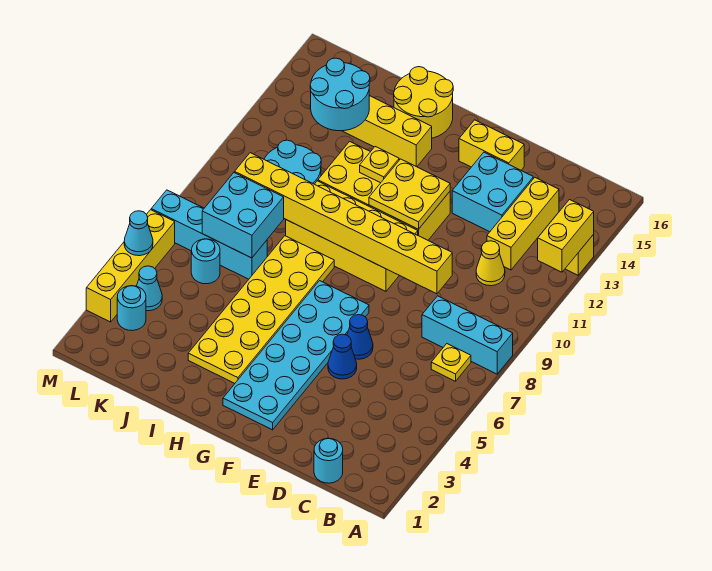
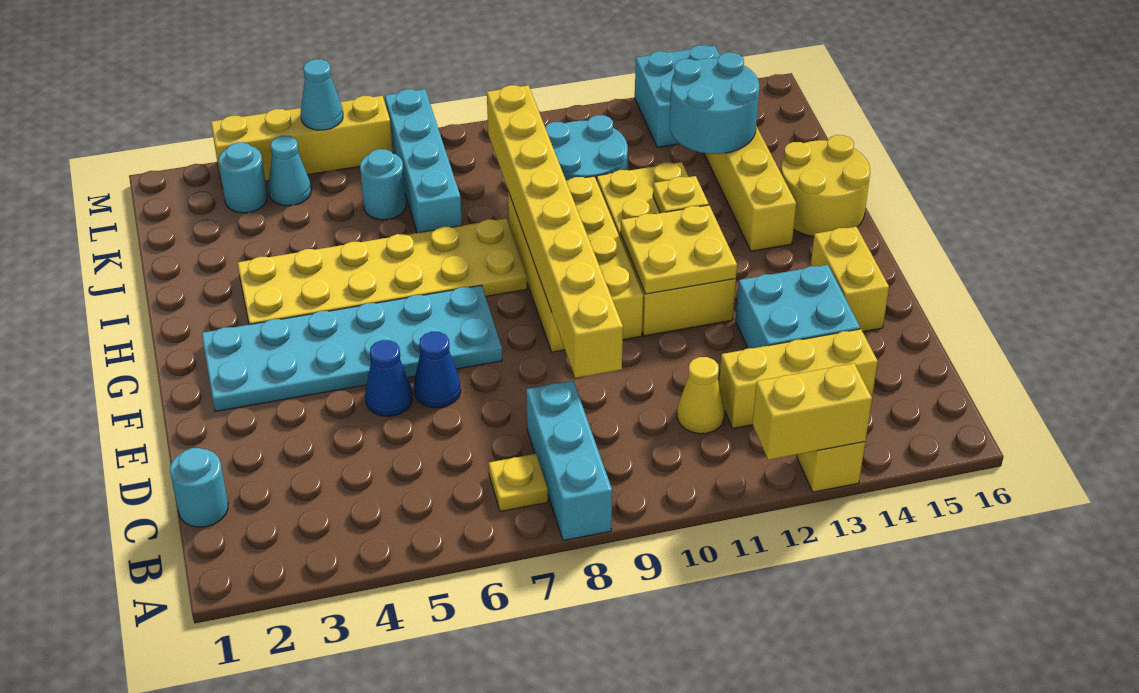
cyan brick J7:K8 level 2 -> cyan brick L13:M14 level 1

